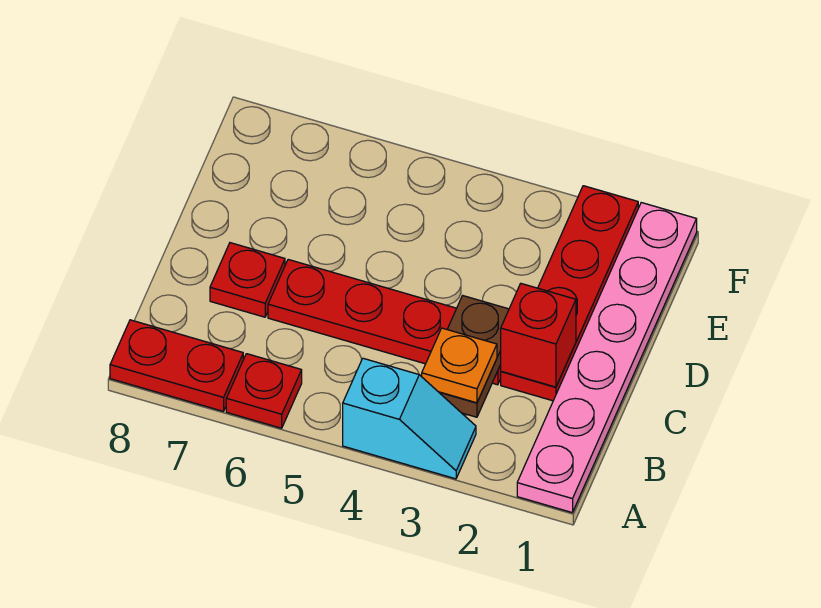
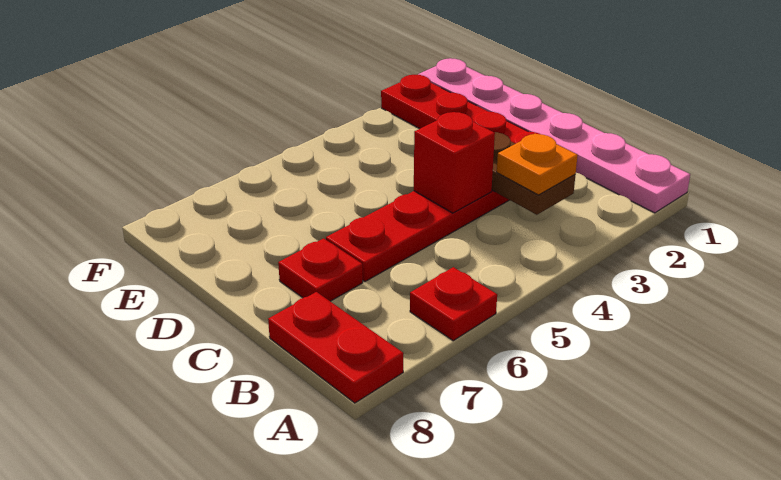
cyan slope A3:A4 level 1 top 4 -> none
red plate A7:A8 level 1 -> red plate A8:B8 level 1
red brick C2 level 2 -> red brick C4 level 2

